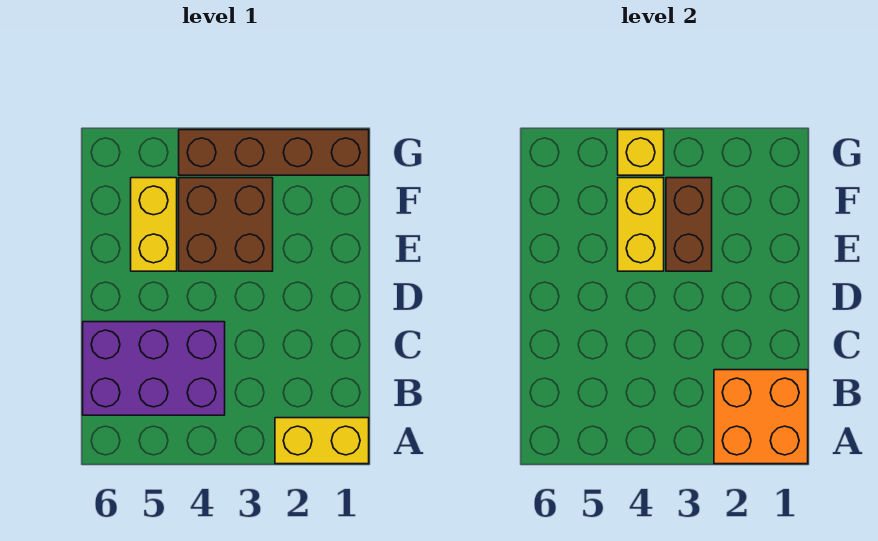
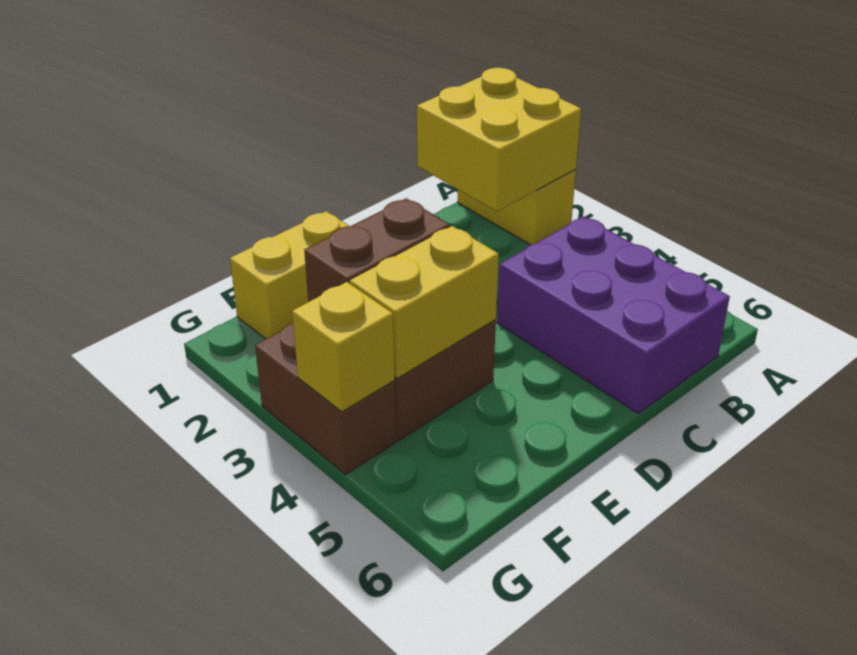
orange brick A1:B2 level 2 -> yellow brick A1:B2 level 2
yellow brick E5:F5 level 1 -> yellow brick E1:F1 level 1
brown brick G1:G4 level 1 -> brown brick G3:G4 level 1

